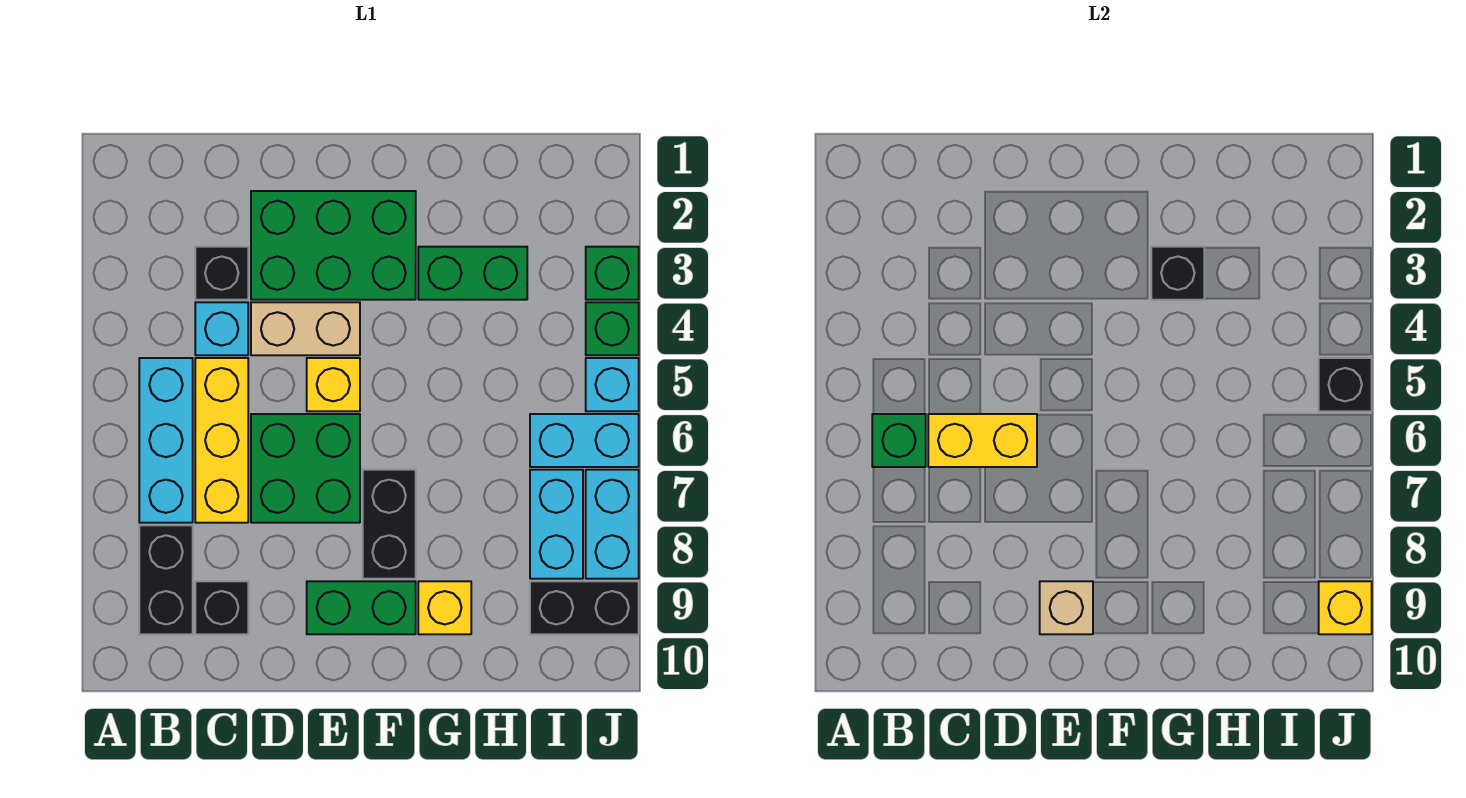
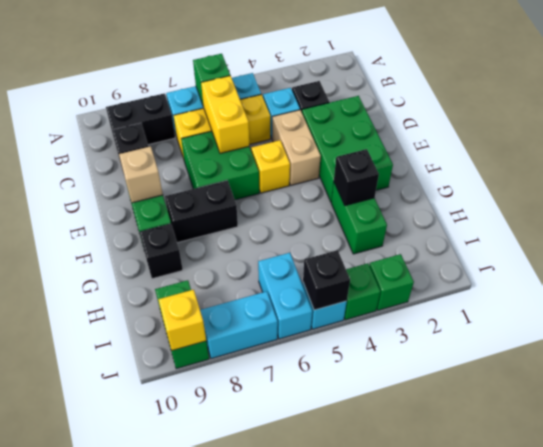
yellow brick G9 level 1 -> black brick G9 level 1
cyan brick I7:I8 level 1 -> none
black brick I9:J9 level 1 -> green brick I9:J9 level 1

